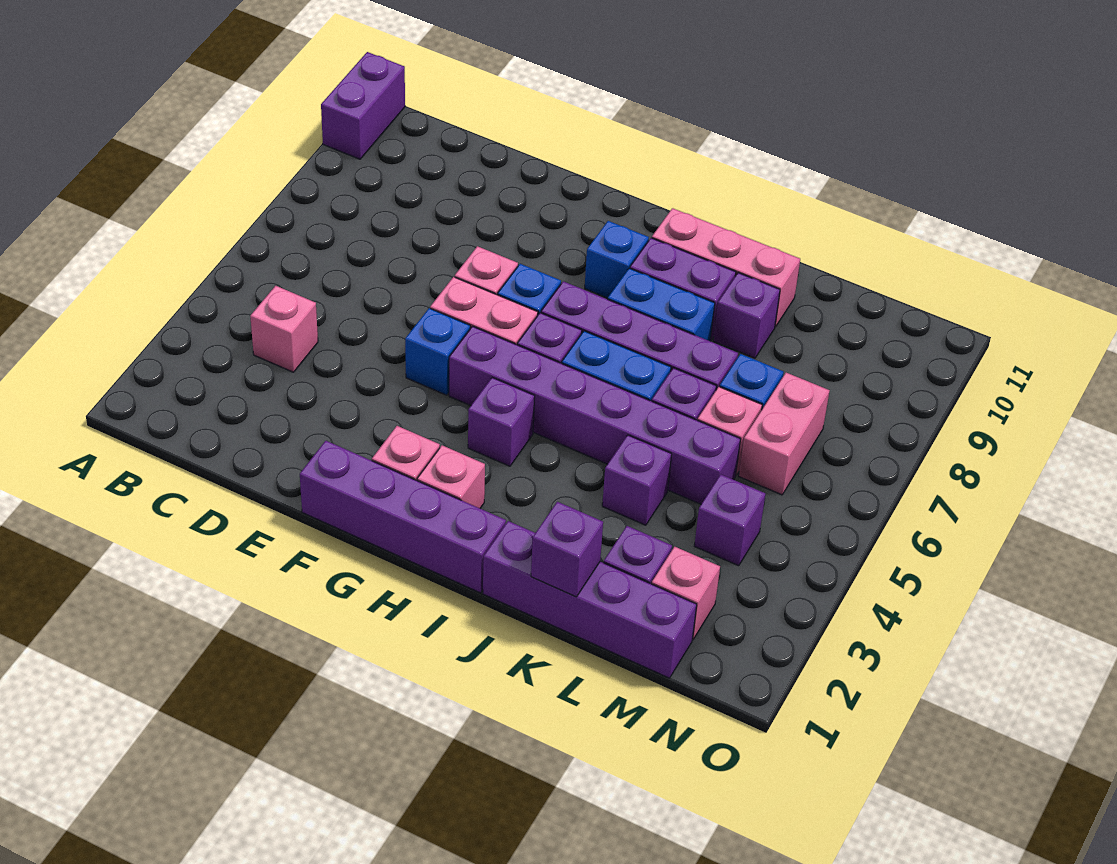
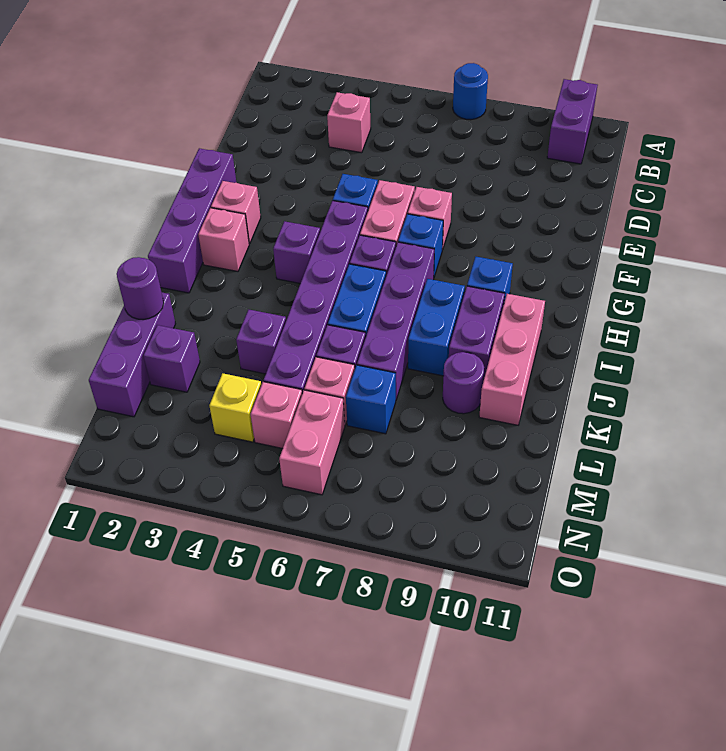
none -> blue round brick A7 level 1
purple brick A10:A11 level 1 -> purple brick A10:B10 level 1
purple brick J1:M1 level 1 -> purple brick K1:M1 level 1
purple brick K1 level 2 -> purple round brick K1 level 2
purple brick K9 level 1 -> purple round brick K9 level 1
pink brick M2 level 1 -> pink brick M5 level 1
purple brick M4 level 1 -> yellow brick M4 level 1
pink brick M6:M7 level 1 -> pink brick M6:N6 level 1

